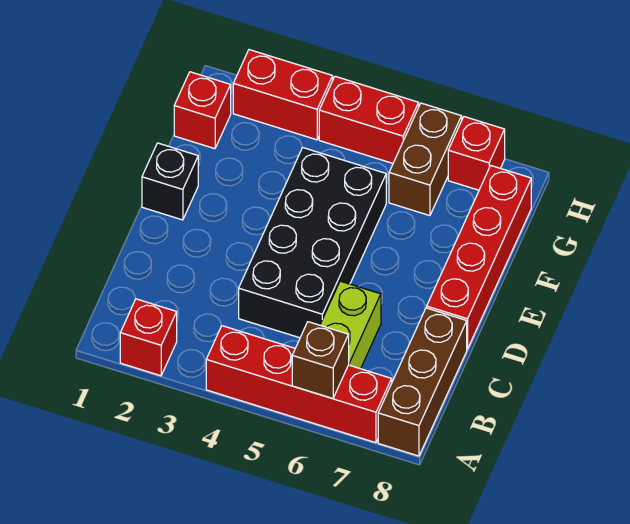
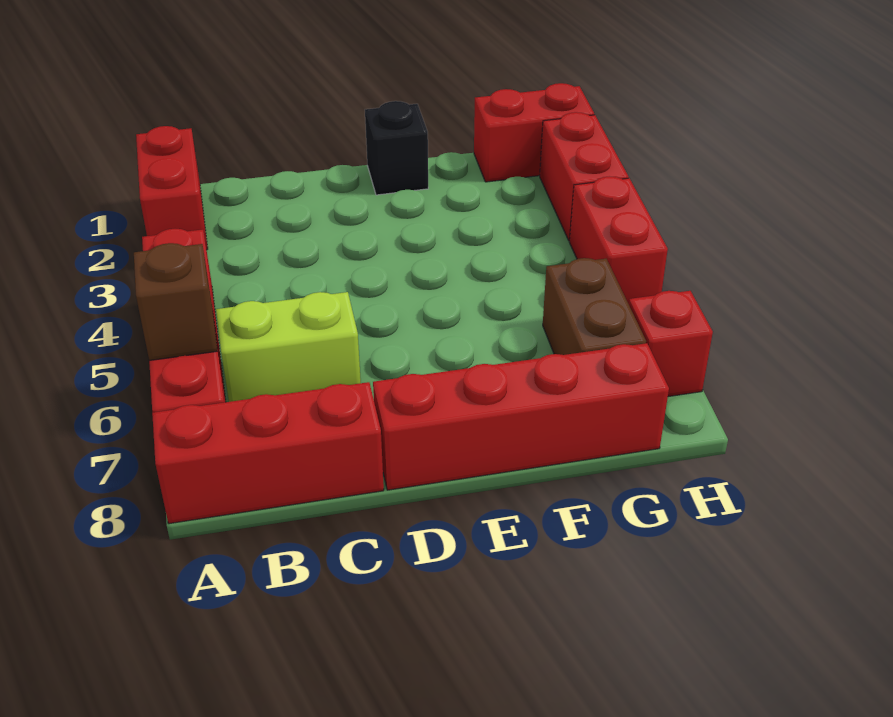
red brick A2 level 1 -> red brick A1:A2 level 1
brown brick A8:C8 level 1 -> red brick A8:C8 level 1
black brick C4:F5 level 1 -> none
red brick G1 level 1 -> red brick G1:H1 level 1
brown brick G6:H6 level 1 -> brown brick G6:G7 level 1

